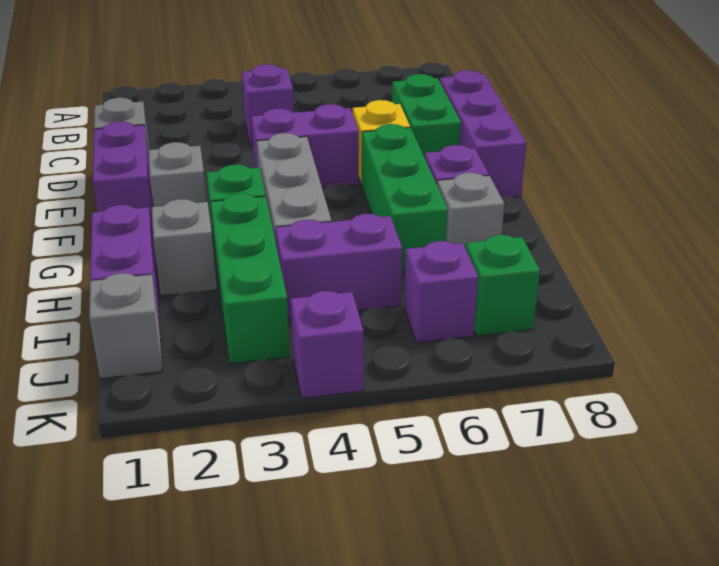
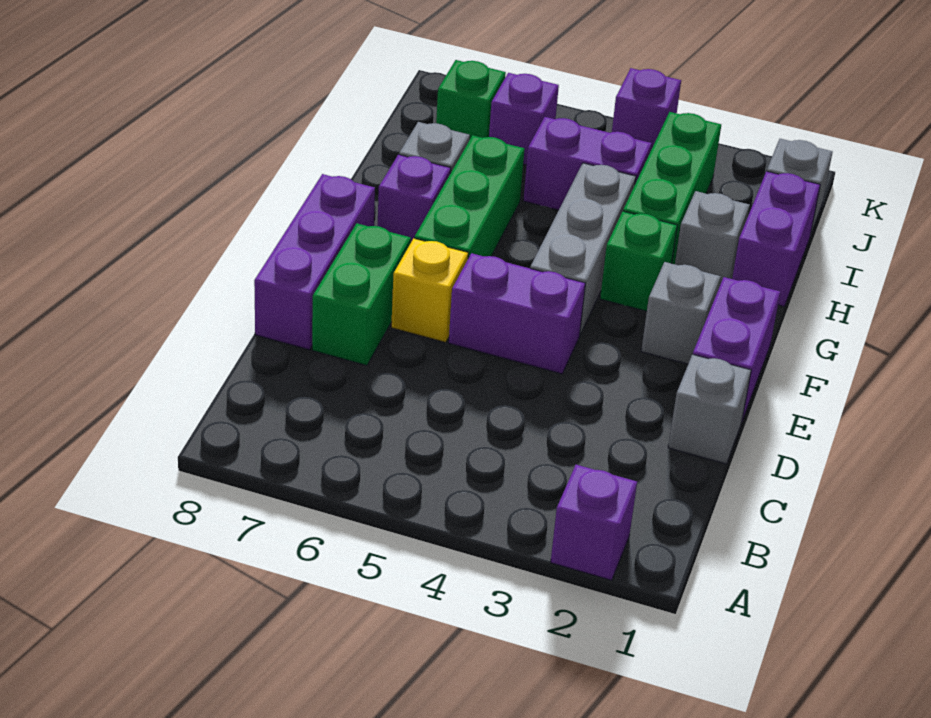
purple brick C4 level 1 -> purple brick A2 level 1

